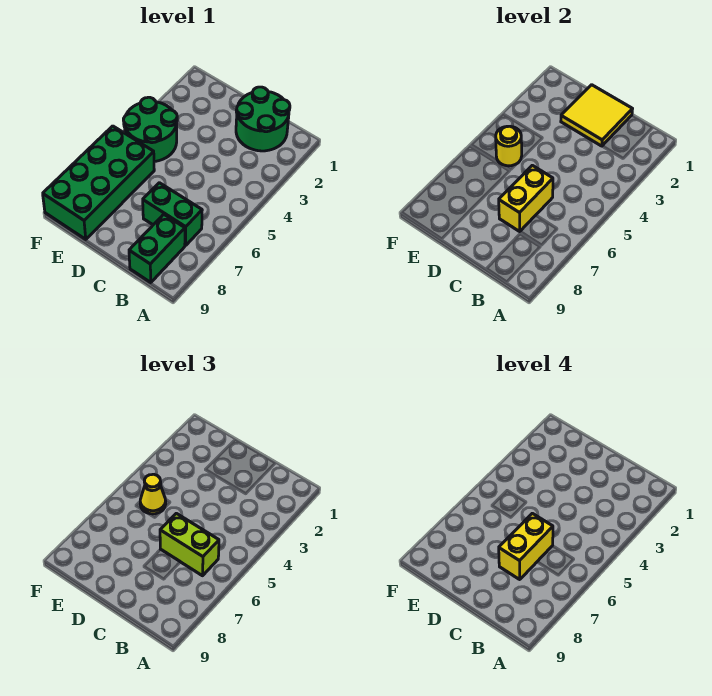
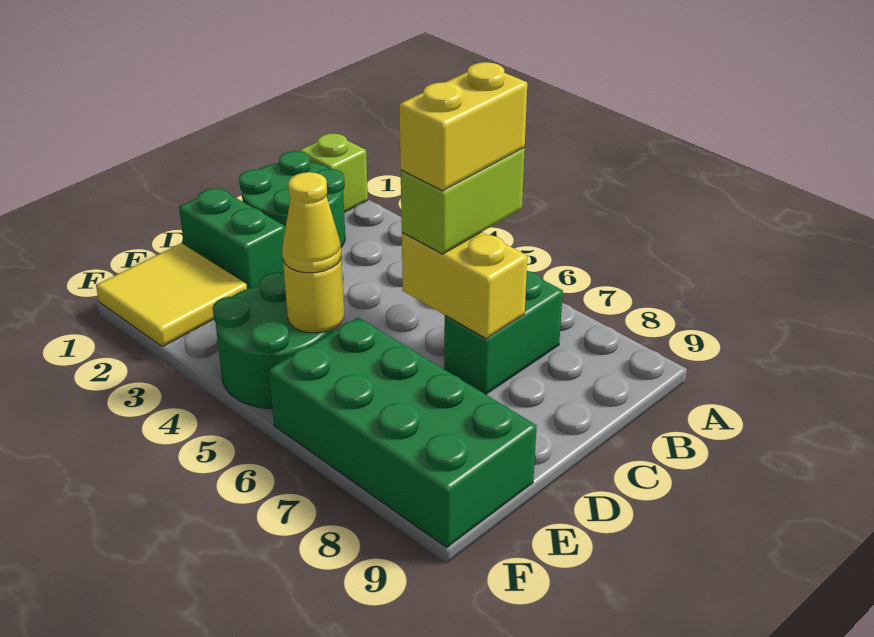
none -> lime brick A1 level 1
green brick B8:B9 level 1 -> green brick D1:D2 level 1
yellow tile C1:D2 level 2 -> yellow tile E1:F2 level 1
yellow brick C6:C7 level 4 -> yellow brick B6:C6 level 4

